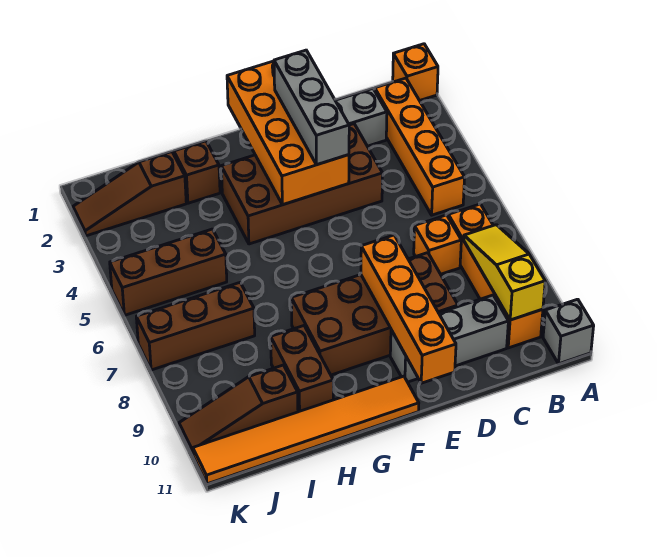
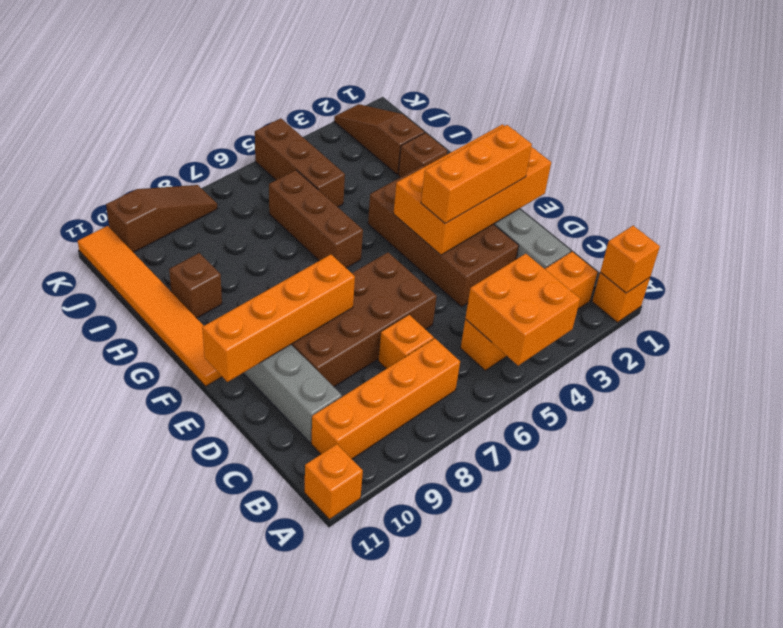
none -> orange brick A1 level 2
none -> orange brick A4:B5 level 2
grey brick A11 level 1 -> orange brick A11 level 1
yellow slope B8:B10 level 2 top 10 -> none
brown brick D8:G9 level 1 -> brown brick D6:E9 level 1
grey brick E2:E4 level 3 -> orange brick E2:E4 level 3
brown brick H9:H10 level 1 -> brown brick H10 level 1
brown brick I7:K7 level 1 -> brown brick G6:I6 level 1
brown slope I10:K10 level 1 top I -> brown slope K8:K10 level 1 top 10

